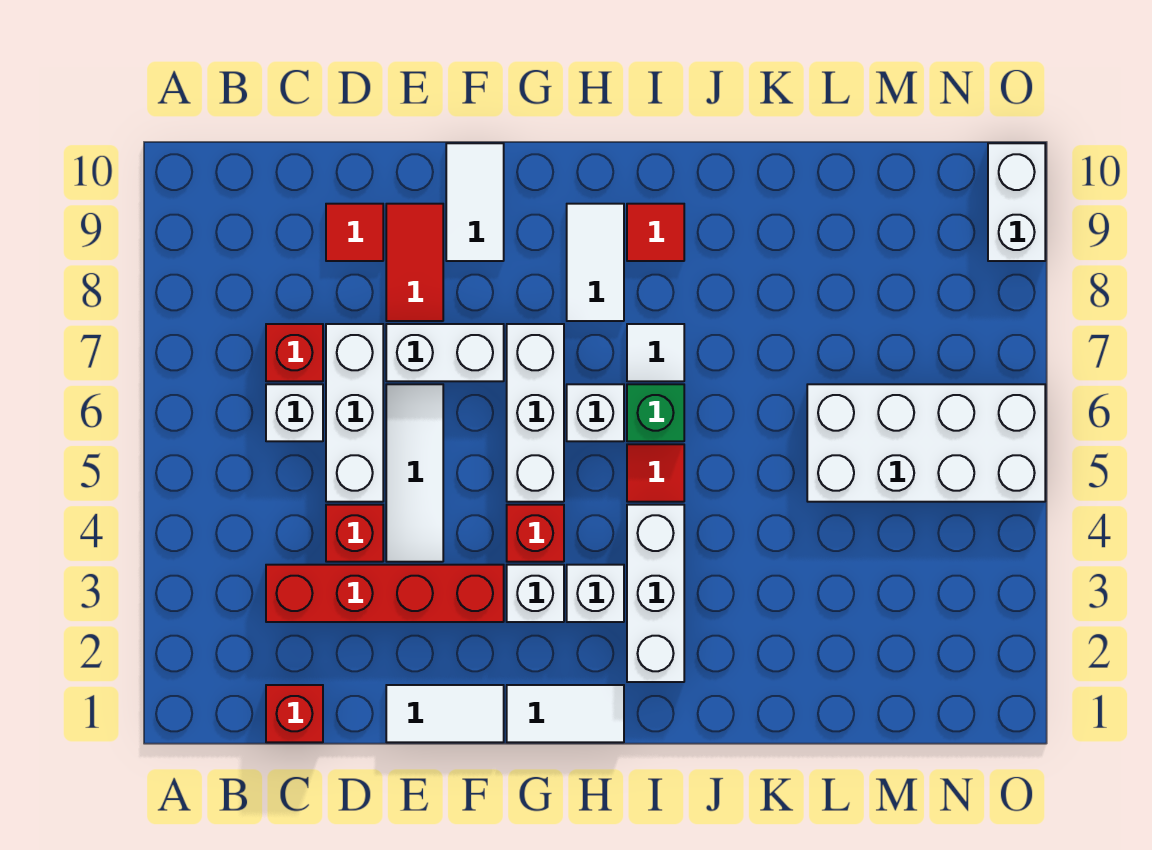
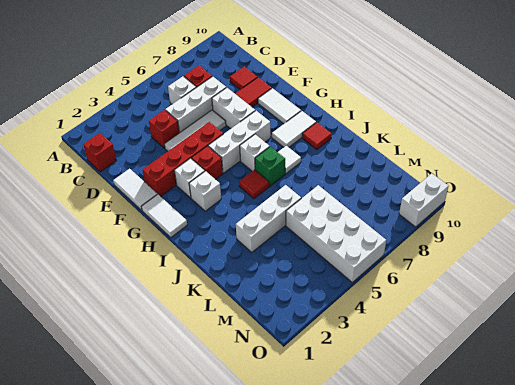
red brick C3:F3 level 1 -> red brick F2:F5 level 1
white tile F9:F10 level 1 -> white tile F9:G9 level 1
white brick I2:I4 level 1 -> white brick K3:K5 level 1

